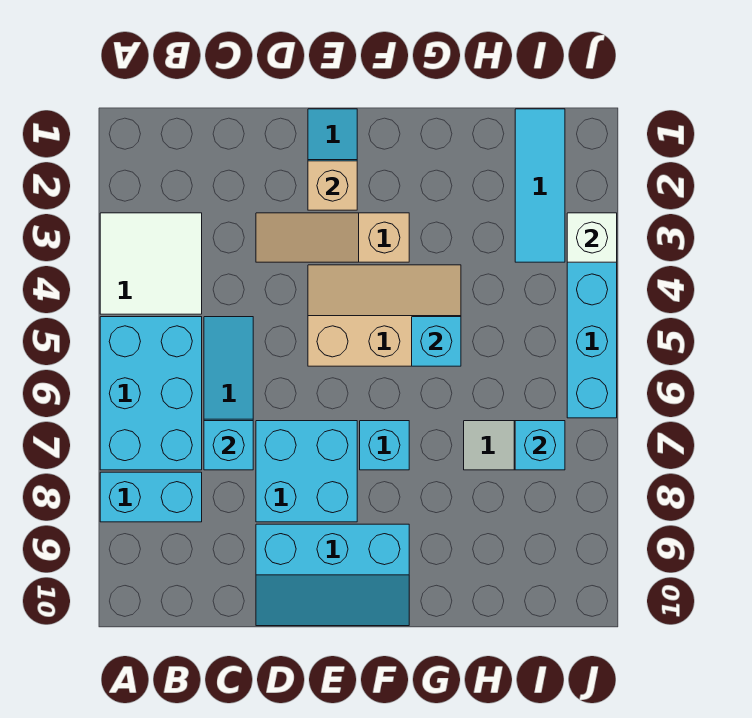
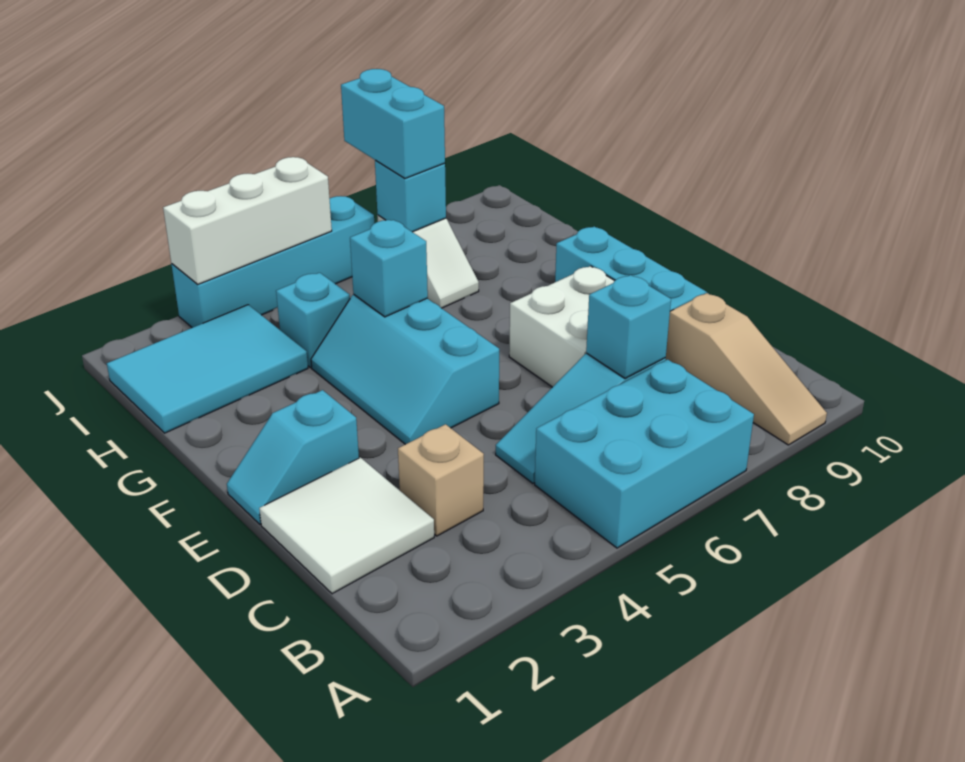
white tile A3:B4 level 1 -> white tile C1:D2 level 1
cyan brick A8:B8 level 1 -> cyan brick I7:J7 level 3
tan slope D3:F3 level 1 top F -> tan slope A9:C9 level 1 top C
cyan brick D7:E8 level 1 -> white brick D7:E8 level 1
tan brick E2 level 2 -> tan brick C3 level 1
tan slope E4:G5 level 1 top 5 -> cyan slope E4:G5 level 1 top 5
cyan brick F7 level 1 -> cyan brick H4 level 1
cyan tile I1:I3 level 1 -> cyan tile H1:I3 level 1
white brick J3 level 2 -> white brick J3:J5 level 2

